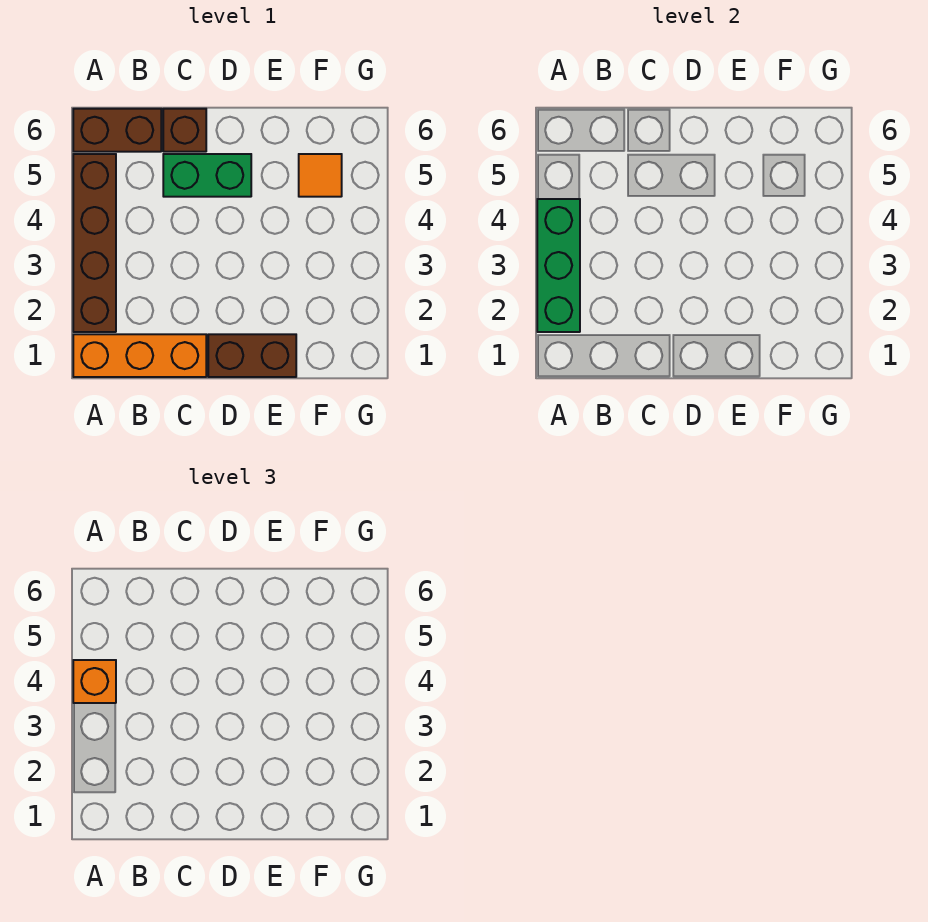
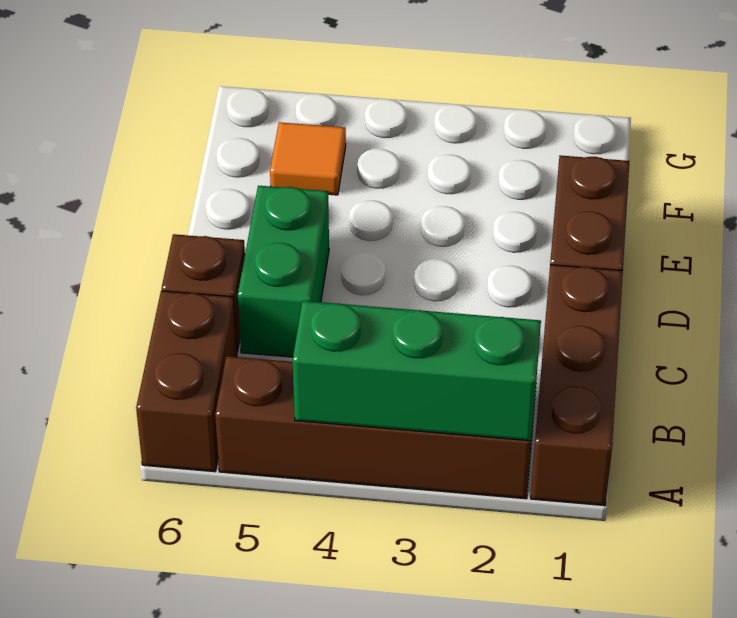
orange brick A1:C1 level 1 -> brown brick A1:C1 level 1
orange brick A4 level 3 -> none

